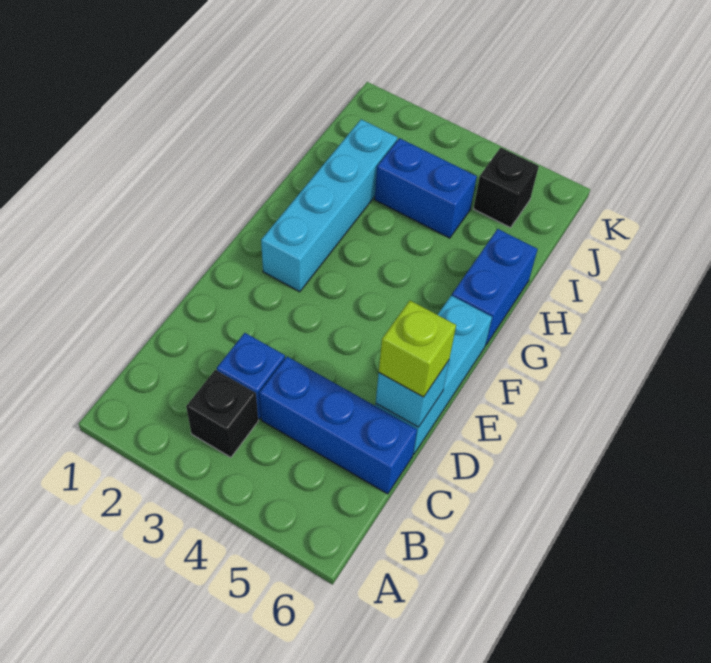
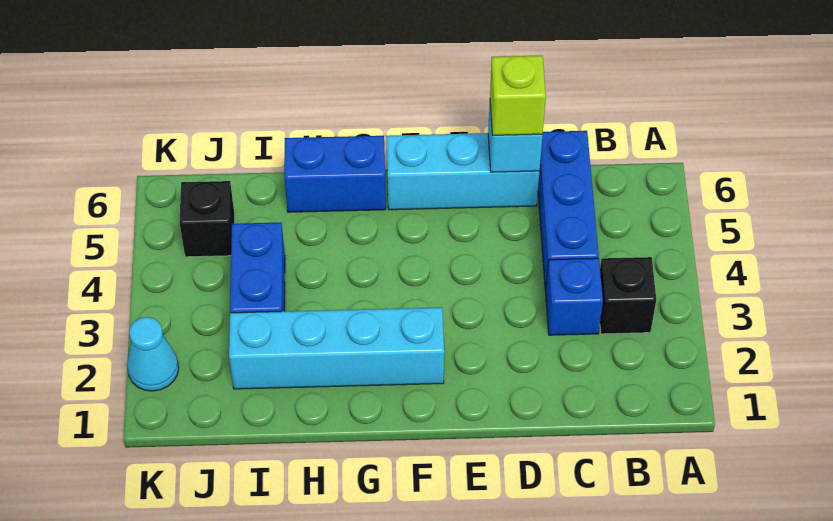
none -> cyan cone K2 level 1

